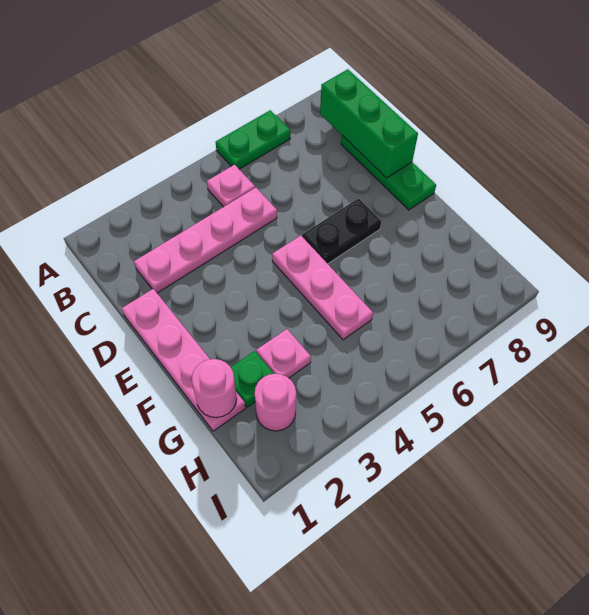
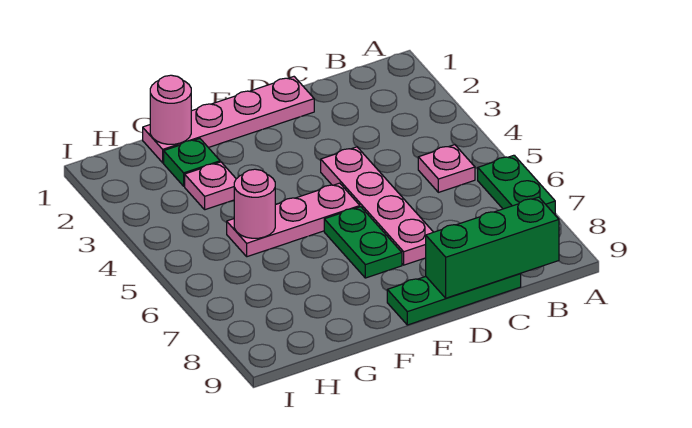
pink plate C2:C5 level 1 -> pink plate D4:D7 level 1
black plate E6:E7 level 1 -> green plate E6:E7 level 1
pink round brick H2 level 1 -> pink round brick G5 level 2

